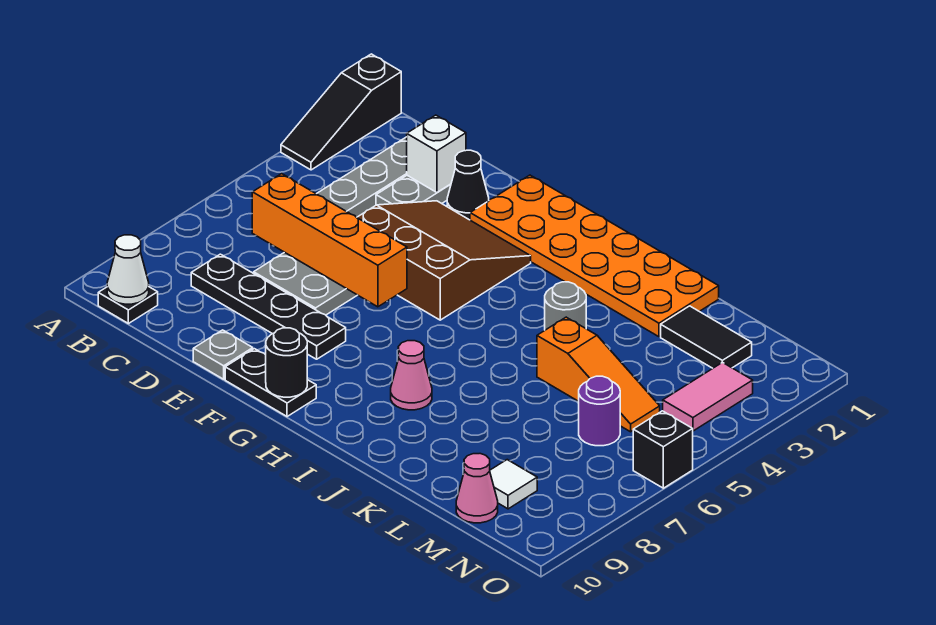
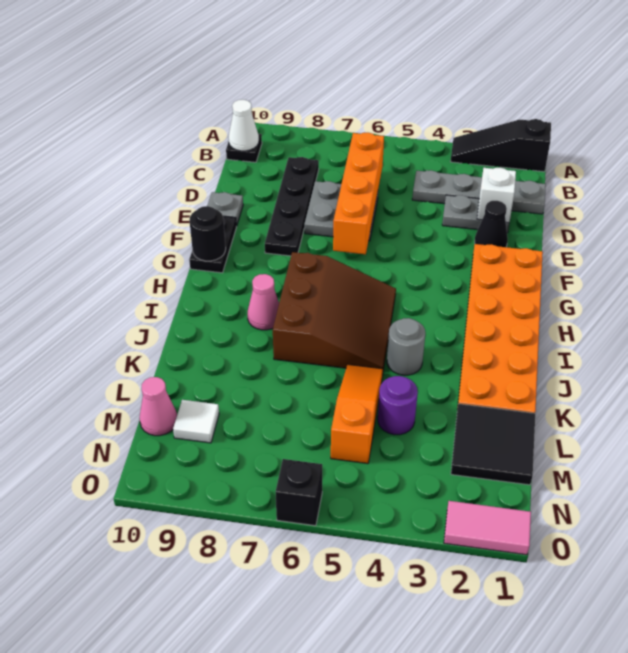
brown slope E3:G5 level 1 top 5 -> brown slope H5:J7 level 1 top 7
orange slope K5:M5 level 1 top K -> orange slope K5:M5 level 1 top M
black tile L2:M2 level 1 -> black tile L1:M2 level 1
purple round brick M6 level 1 -> purple round brick L4 level 1
pink tile N3:N4 level 1 -> pink tile O1:O2 level 1

